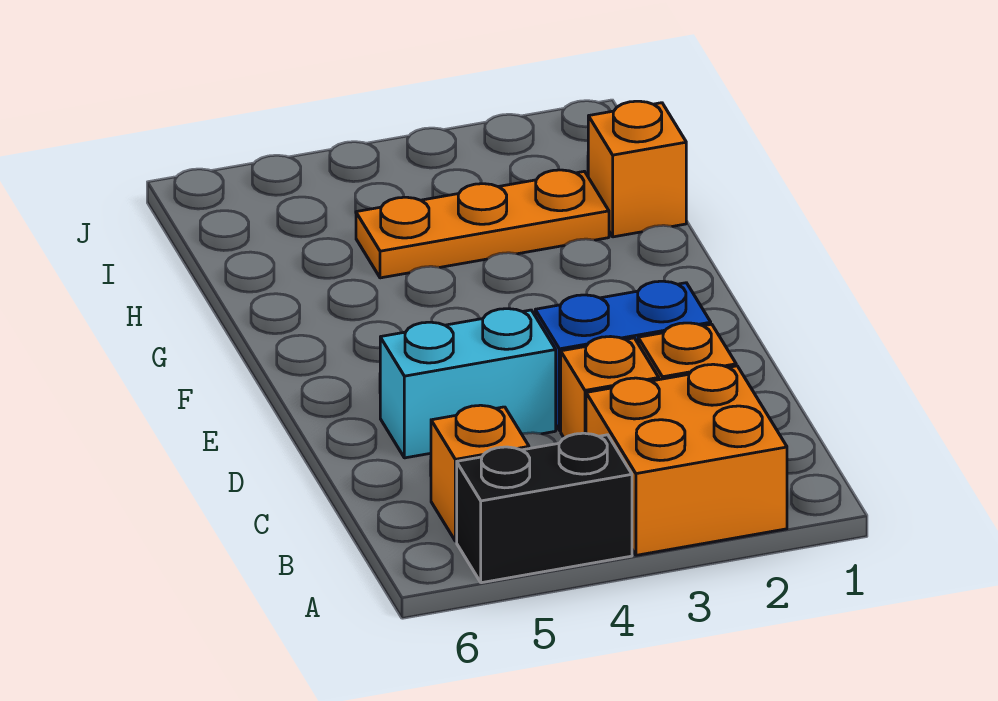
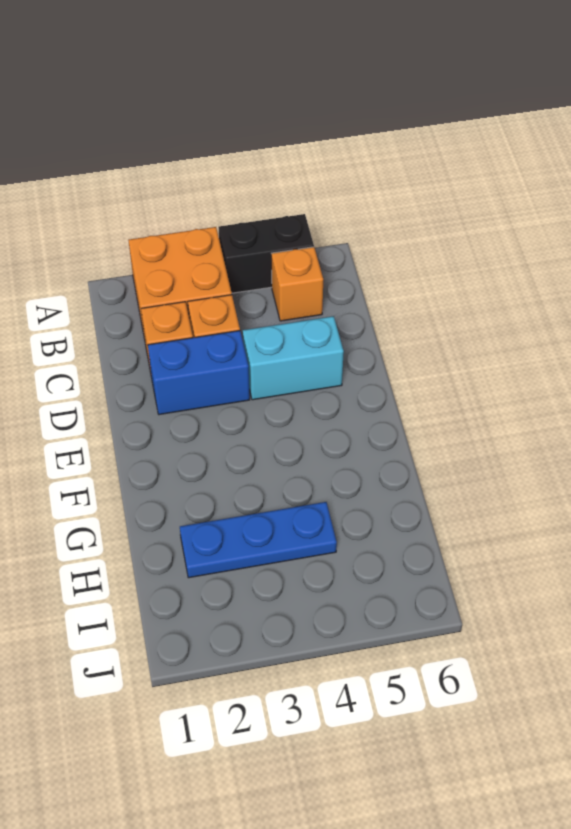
orange brick H1 level 1 -> none
orange plate H2:H4 level 1 -> blue plate H2:H4 level 1

